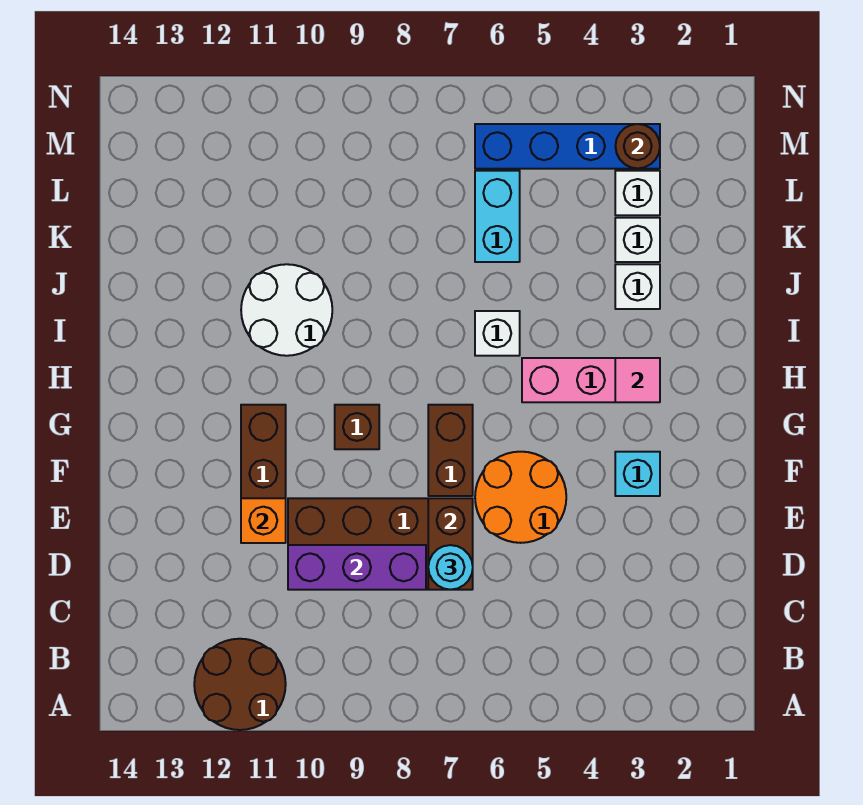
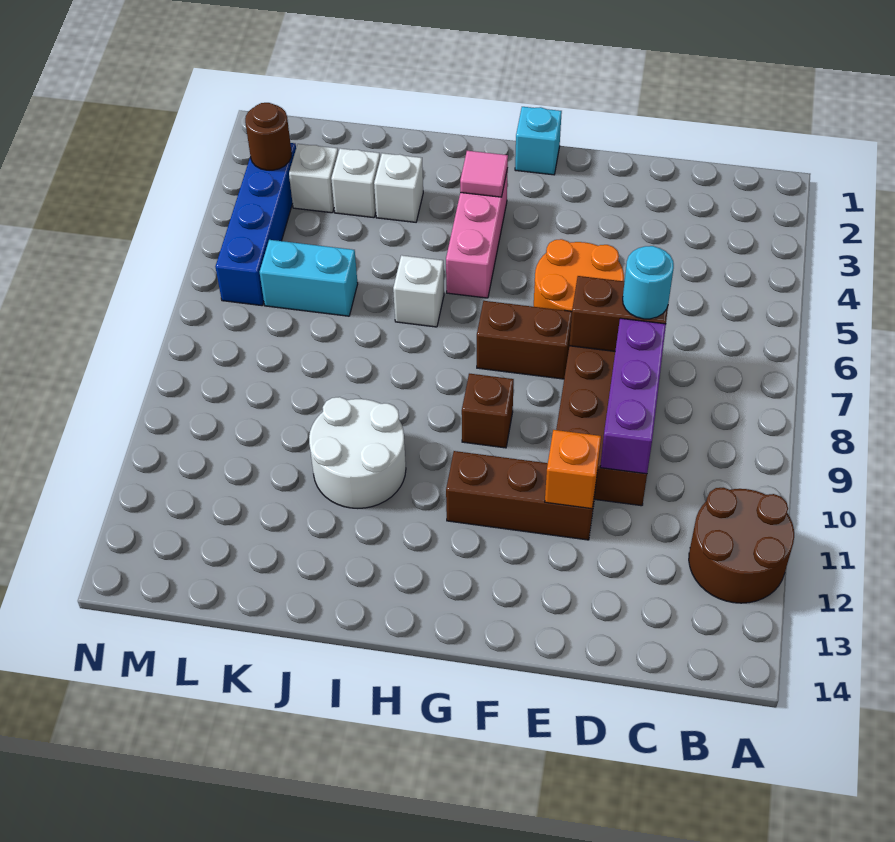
cyan brick F3 level 1 -> cyan brick G1 level 1

